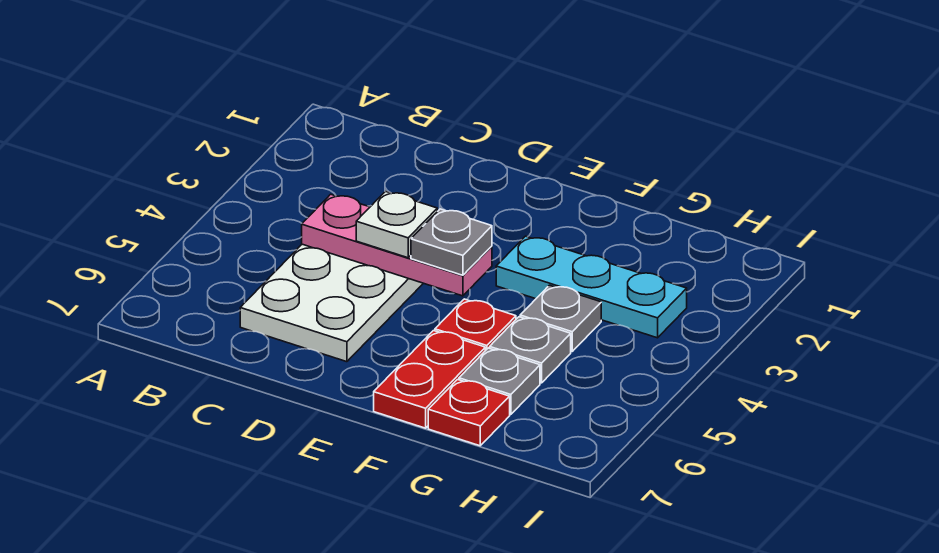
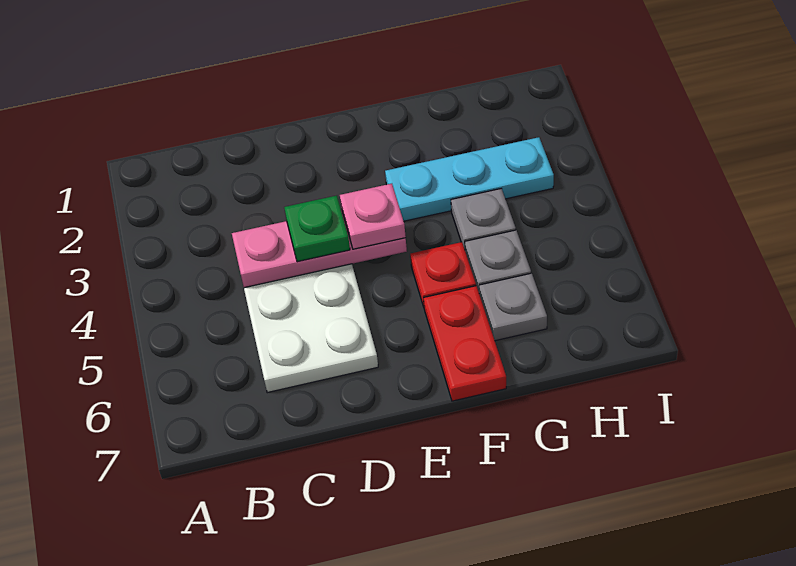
white plate D4 level 3 -> green plate D4 level 3
grey plate E4 level 3 -> pink plate E4 level 3
red plate G7 level 1 -> none

